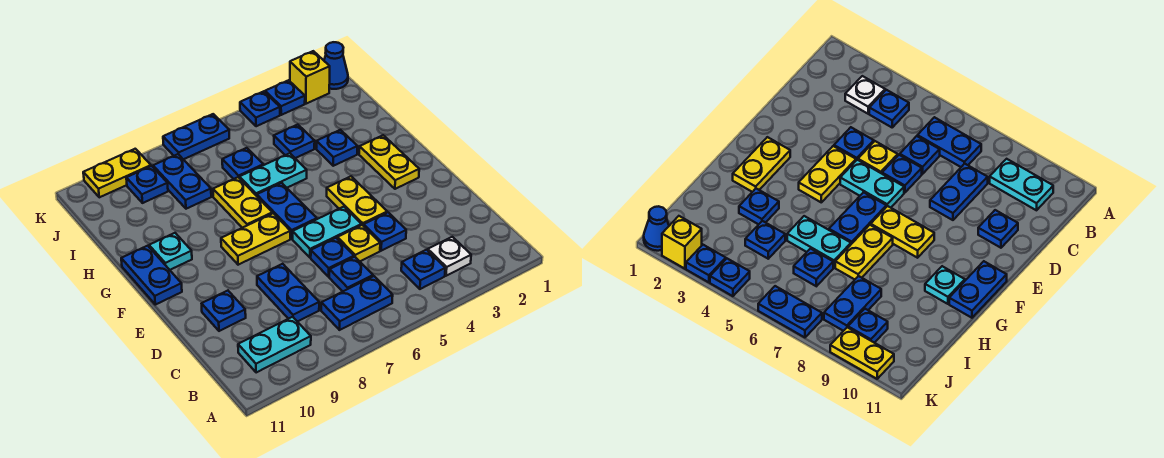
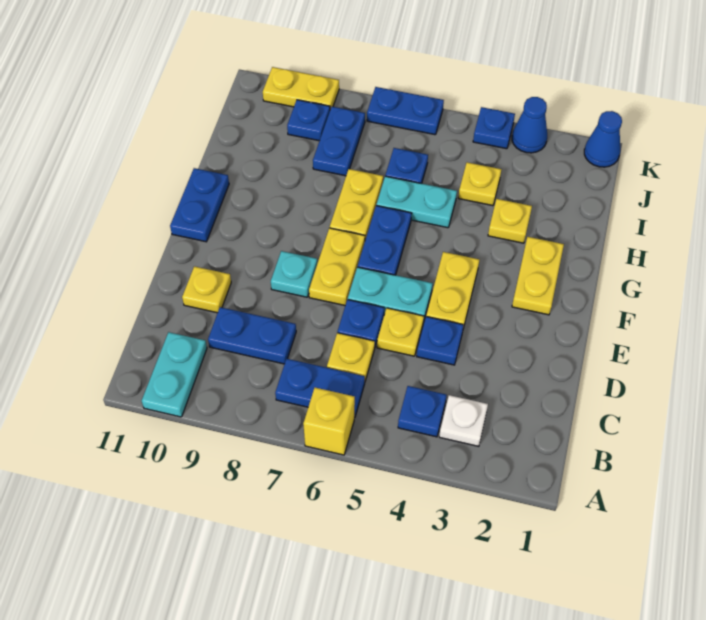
cyan plate B9:B10 level 1 -> cyan plate A10:B10 level 1
blue plate C6 level 1 -> yellow plate C6 level 1
blue plate C8:D8 level 1 -> blue plate C8:C9 level 1
blue plate D10 level 1 -> yellow plate D10 level 1
yellow plate F7:F8 level 1 -> yellow plate E7:F7 level 1
cyan plate G10 level 1 -> cyan plate E8 level 1
blue plate H3 level 1 -> yellow plate H3 level 1
blue plate I4 level 1 -> yellow plate I4 level 1
yellow brick K2 level 1 -> yellow brick A6 level 1
blue plate K3 level 1 -> blue cone K3 level 1

